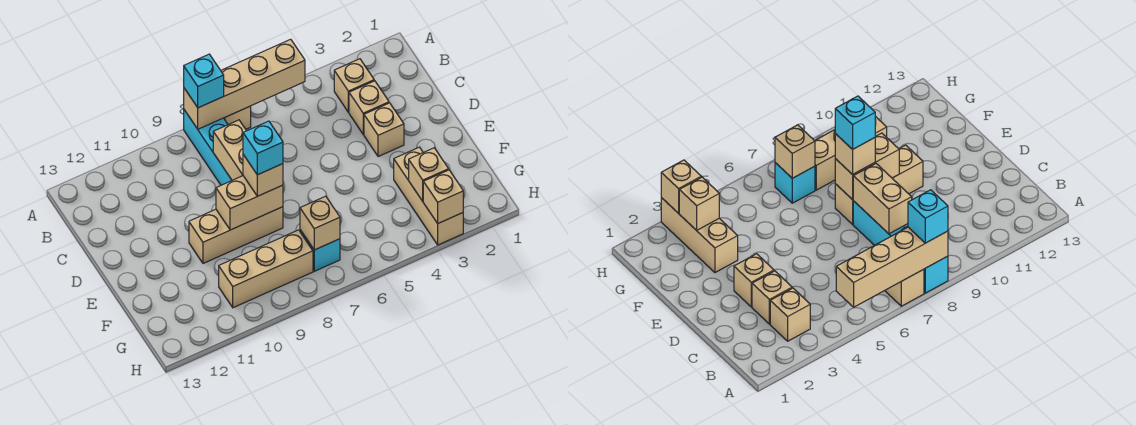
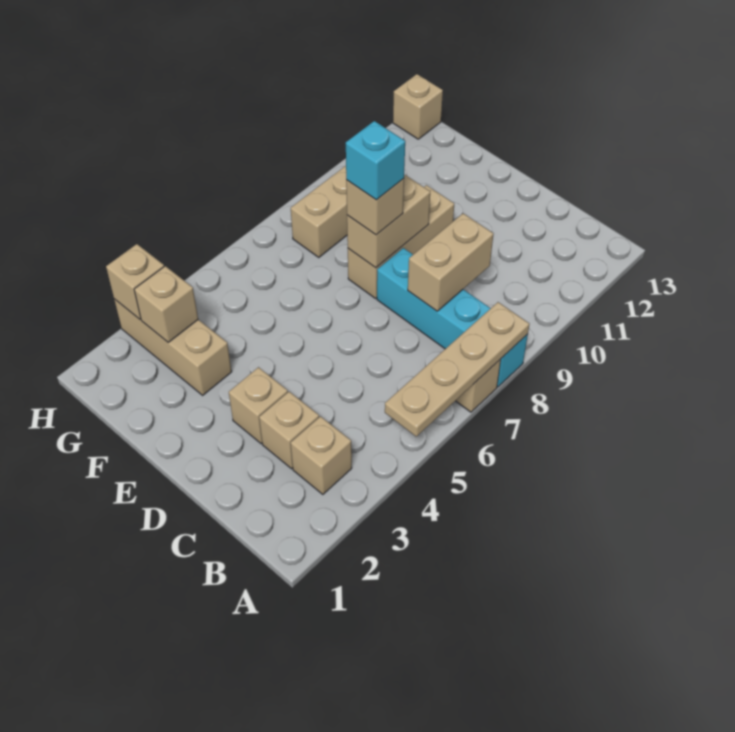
tan brick A5:A8 level 2 -> tan plate A5:A8 level 2
cyan brick A8 level 3 -> none
tan brick C8:D8 level 2 -> tan brick C8:C9 level 2
cyan brick G7 level 1 -> none
tan brick G7 level 2 -> tan brick H13 level 1

